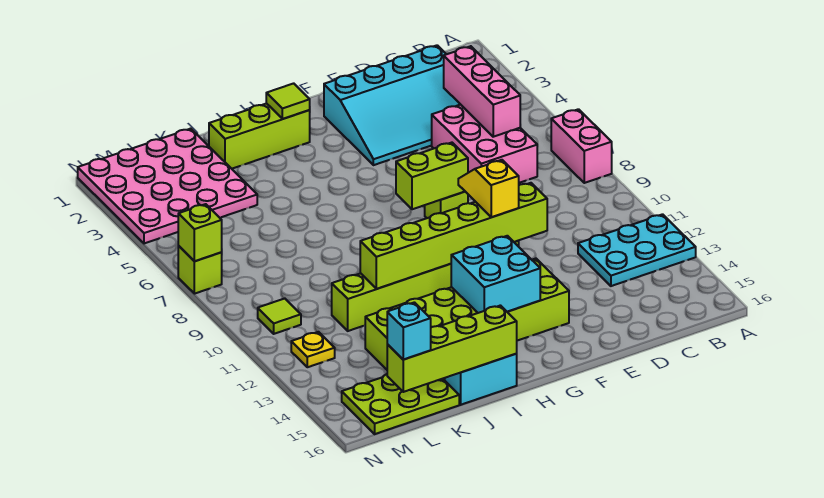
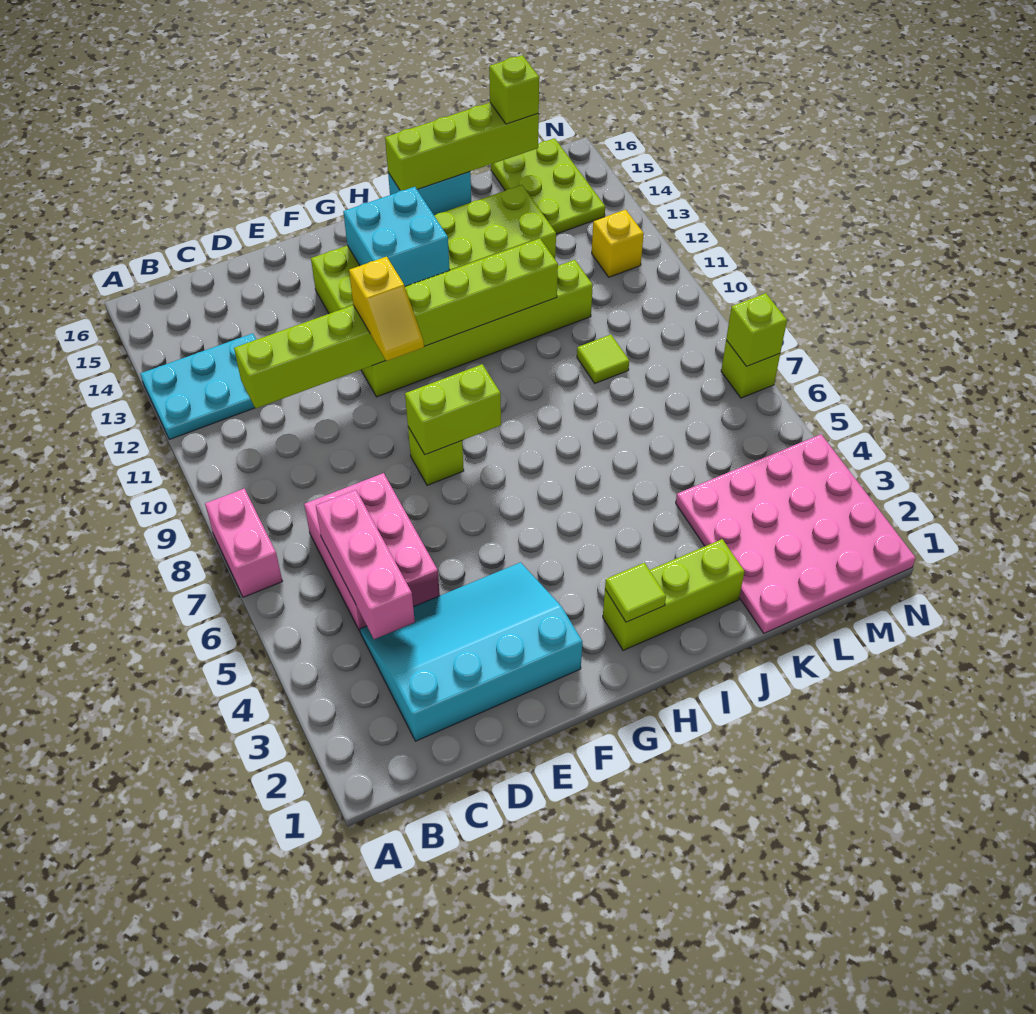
lime brick E11:J11 level 2 -> lime brick C11:J11 level 2
lime plate K15:M16 level 1 -> lime plate L14:M16 level 1
cyan brick L16 level 3 -> lime brick L16 level 3
lime tile M10 level 1 -> lime tile K9 level 1
yellow plate M12 level 1 -> yellow brick M12 level 1

